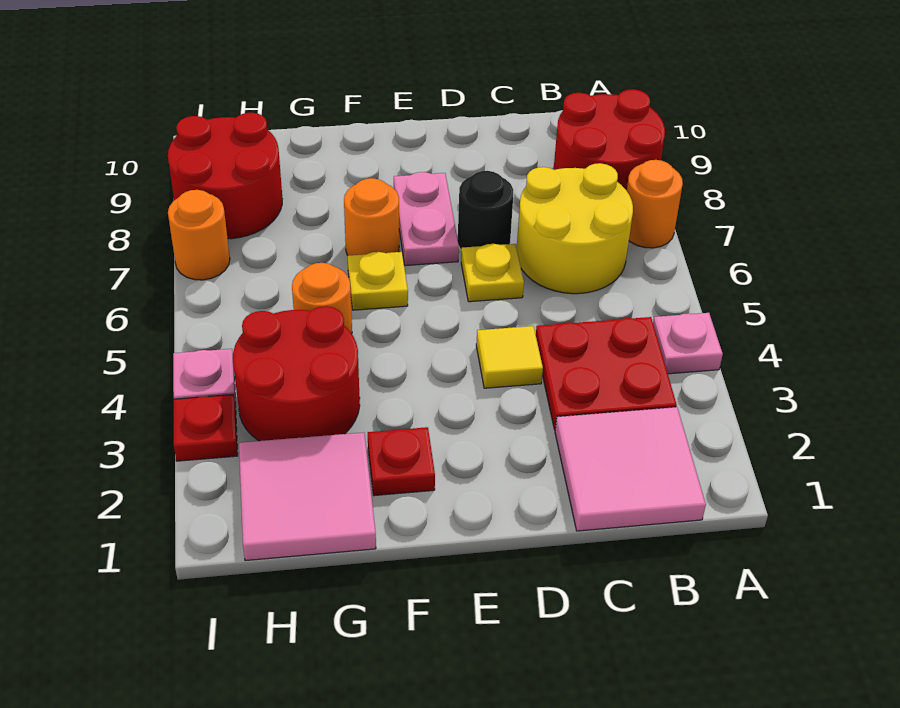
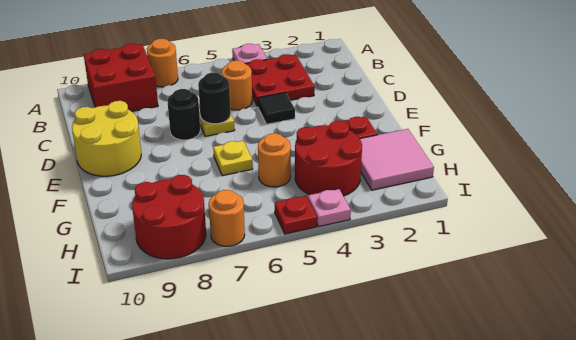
red round brick A8:B9 level 1 -> red brick A8:B9 level 1
pink tile B1:C2 level 1 -> none
yellow round brick B6:C7 level 1 -> yellow round brick D9:E10 level 1
yellow tile D4 level 1 -> black tile D4 level 1
none -> black round brick D6 level 2
pink plate E7:E8 level 1 -> none
orange round brick F7 level 1 -> orange round brick C5 level 1
red plate I3 level 1 -> red plate I5 level 1

